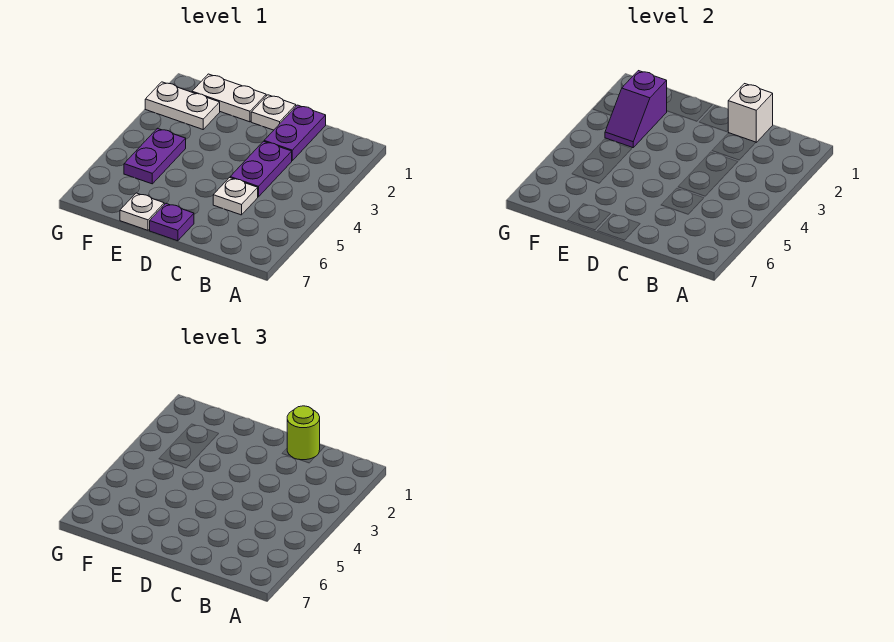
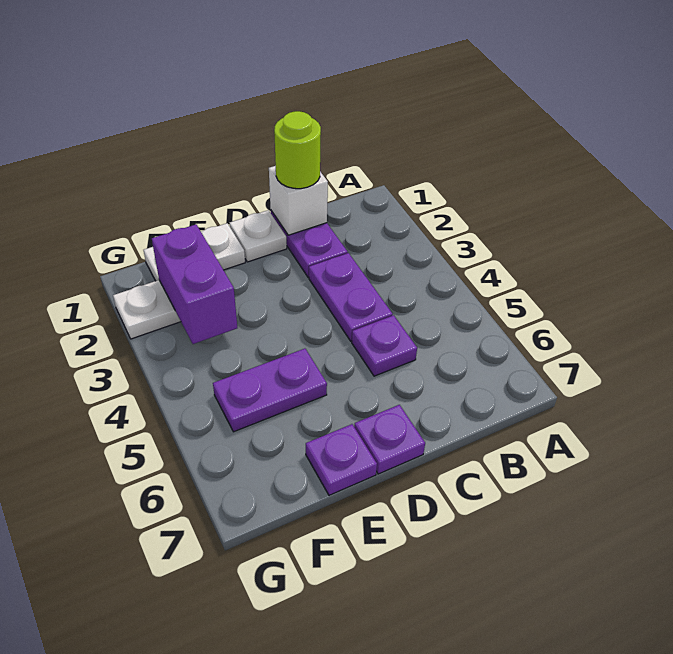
white plate C5 level 1 -> purple plate C5 level 1
white plate E7 level 1 -> purple plate E7 level 1
purple slope F2:F3 level 2 top 2 -> purple brick F2:F3 level 2
purple plate F4:F5 level 1 -> purple plate E5:F5 level 1

